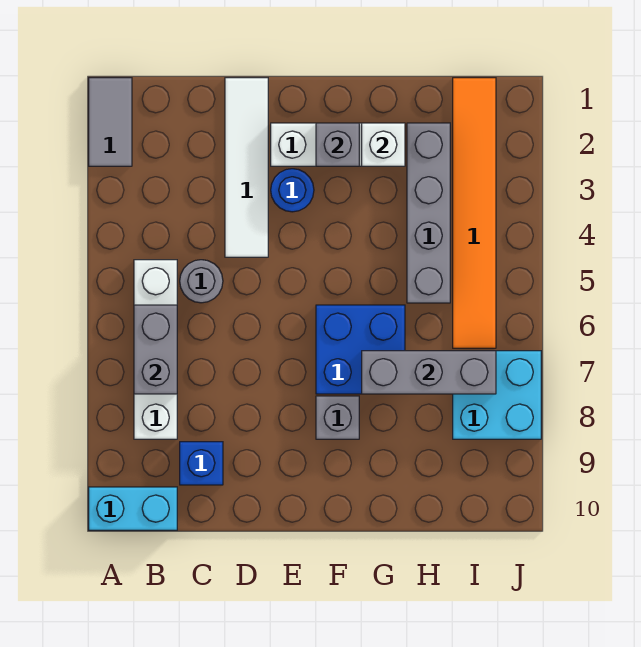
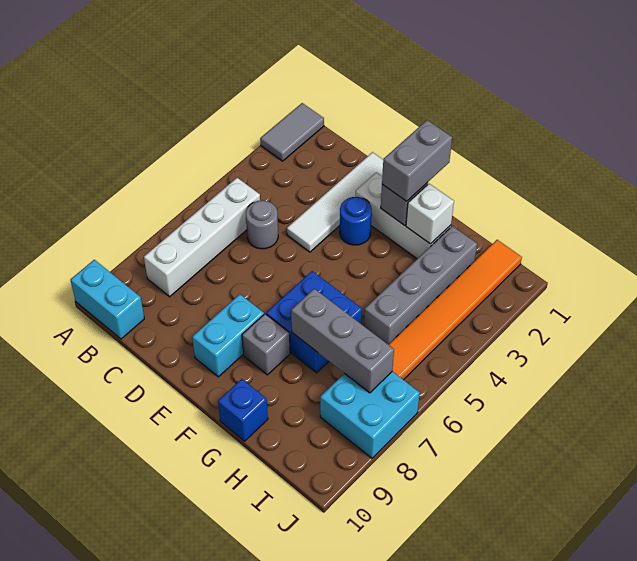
grey brick B6:B7 level 2 -> grey brick F1:F2 level 3
blue brick C9 level 1 -> blue brick G10 level 1
none -> cyan brick E8:E9 level 1

